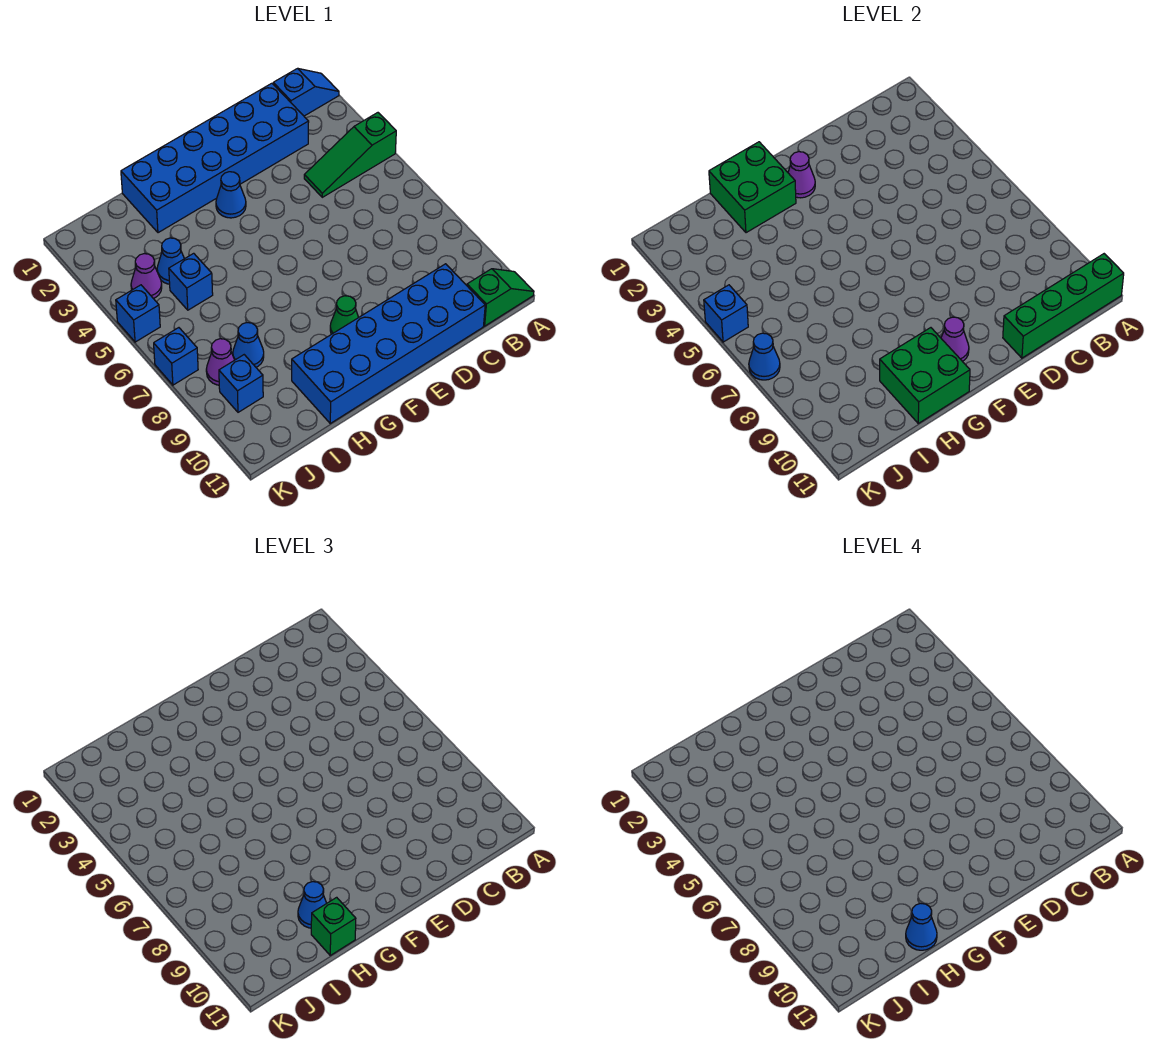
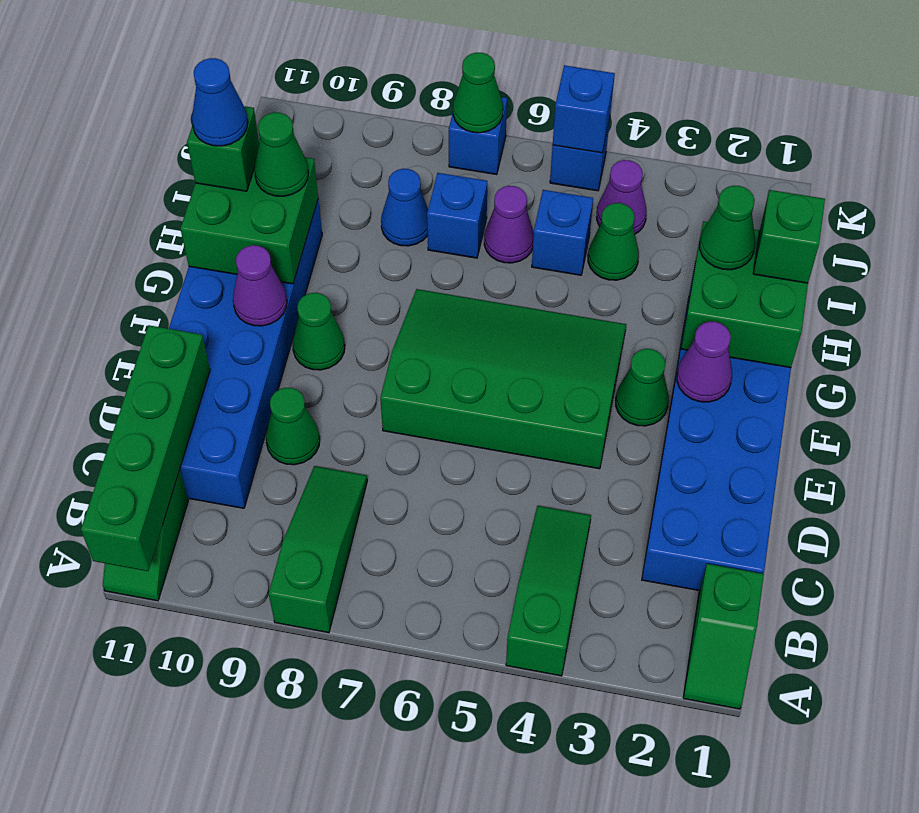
blue slope A1:B1 level 1 top B -> green slope A1:B1 level 1 top B
none -> green slope A8:C8 level 1 top A
none -> green cone D9 level 1
none -> green slope E4:G7 level 1 top E
blue cone F3 level 1 -> green cone F3 level 1
none -> green brick H1 level 3
none -> green cone H2 level 3
blue cone H10 level 3 -> green cone H10 level 3
blue cone I4 level 1 -> green cone I4 level 1
purple cone J8 level 1 -> purple cone I6 level 1
blue brick J9 level 1 -> blue brick I7 level 1
blue cone K7 level 2 -> green cone K7 level 2

